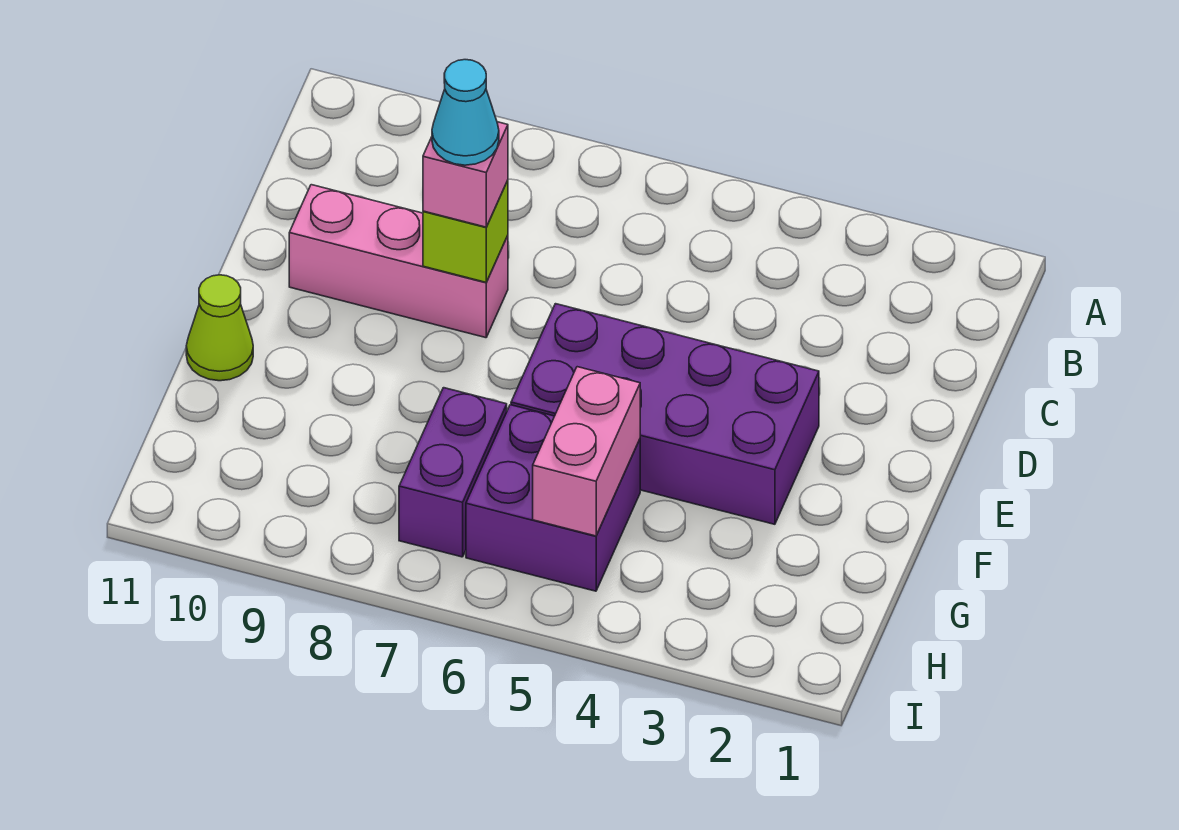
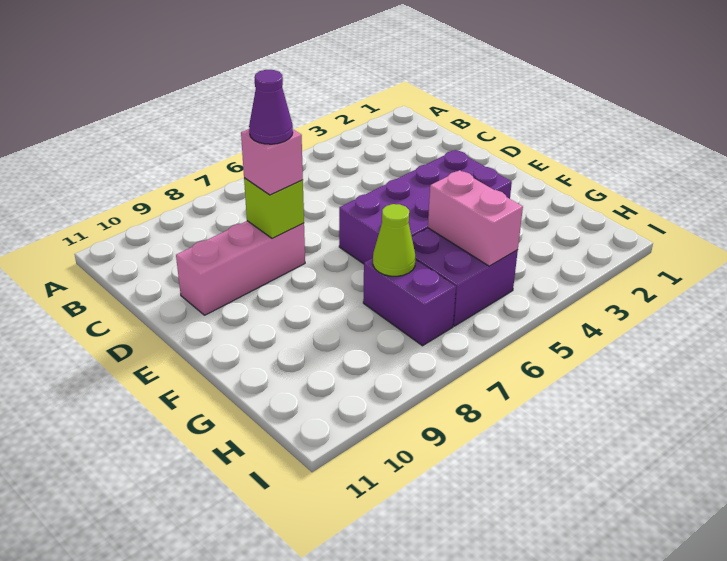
cyan cone D8 level 4 -> purple cone D8 level 4
lime cone F11 level 1 -> lime cone G7 level 2

